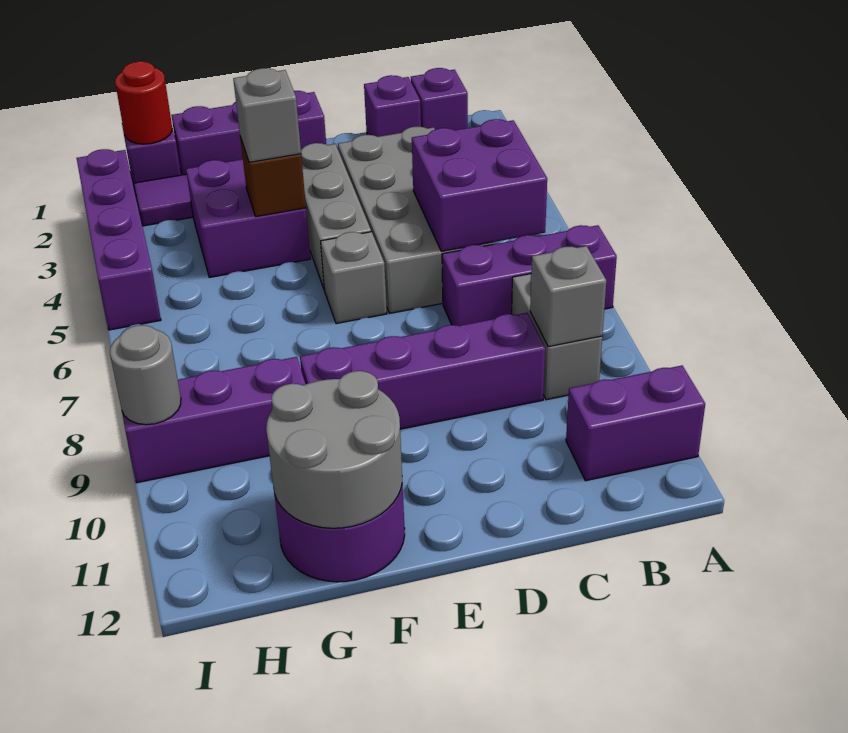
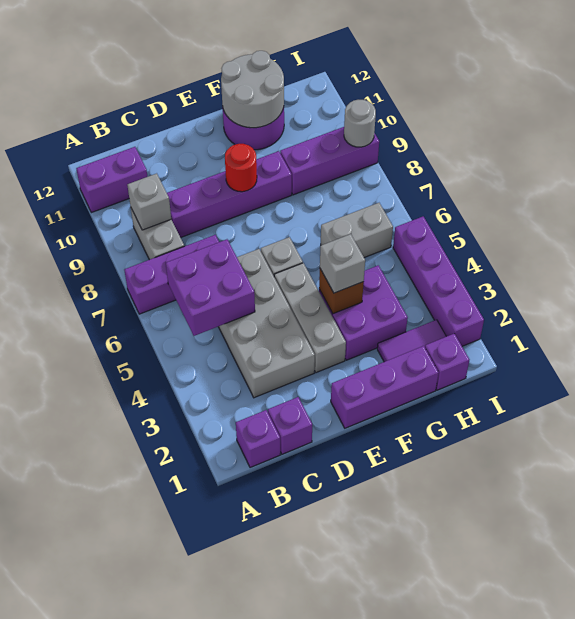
none -> grey brick G6:H6 level 1
red round brick H1 level 2 -> red round brick E9 level 2

